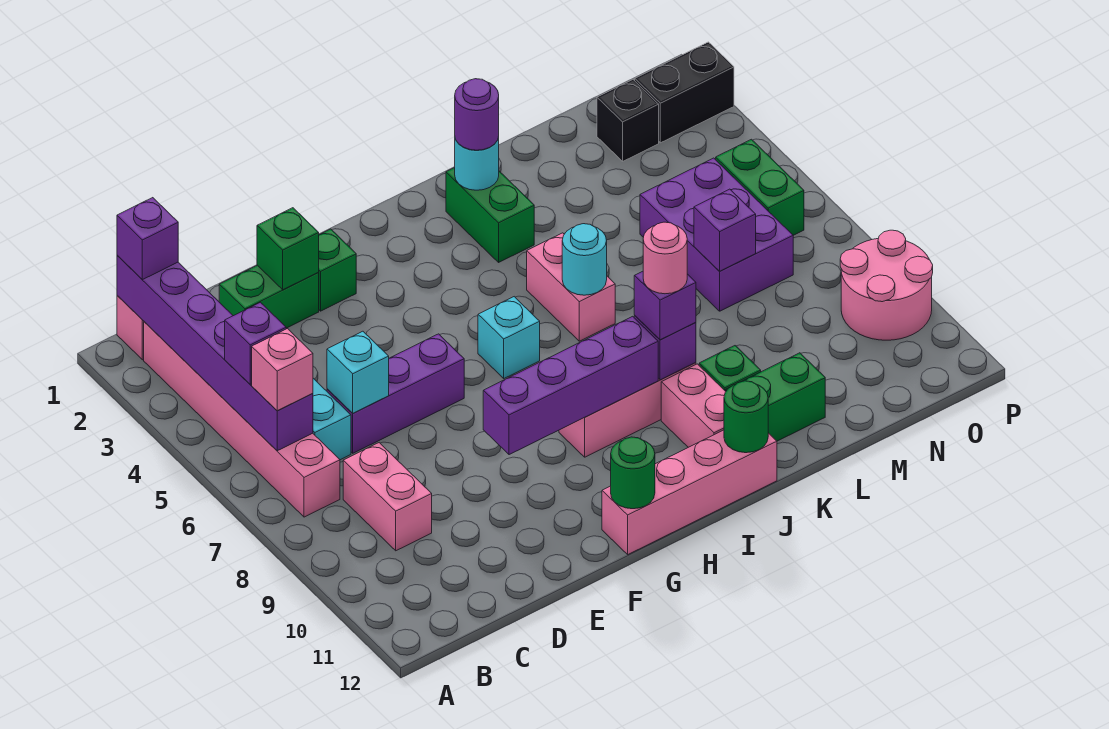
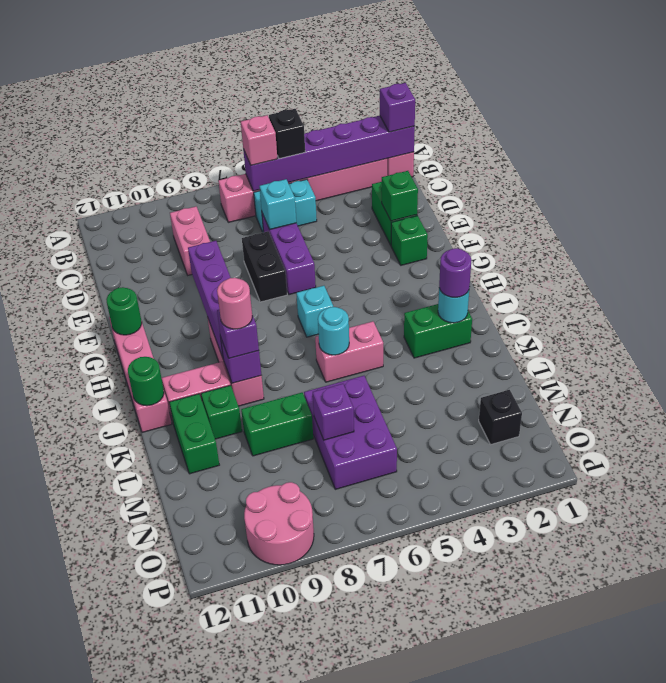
purple brick B5 level 3 -> black brick B5 level 3
pink brick C8:C9 level 1 -> pink brick C9:D9 level 1
purple brick M5:N7 level 1 -> purple brick L6:N7 level 1
black brick O2:P2 level 1 -> black brick E7:F7 level 1
green brick O5:O6 level 1 -> green brick L8:L9 level 1

